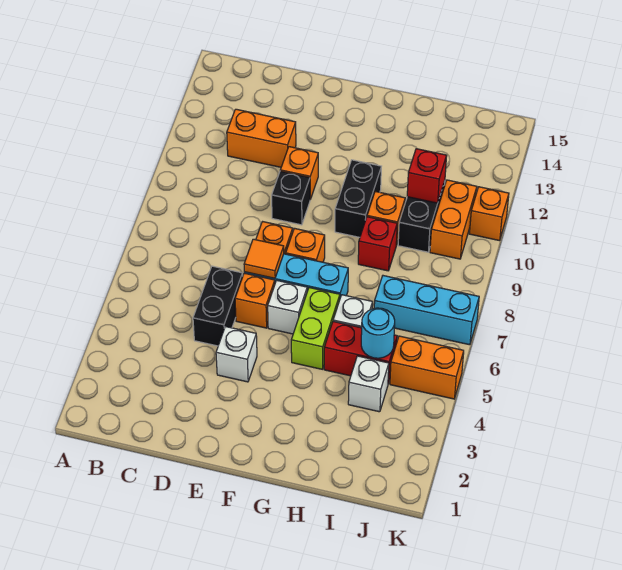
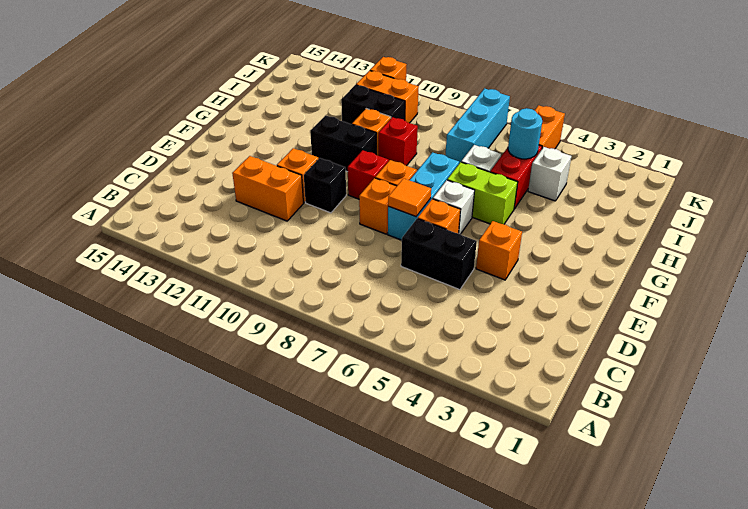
orange brick C12:D12 level 1 -> orange brick D11:D12 level 1
white brick E4 level 1 -> orange brick E4 level 1
red brick I11 level 2 -> red brick F9 level 1

